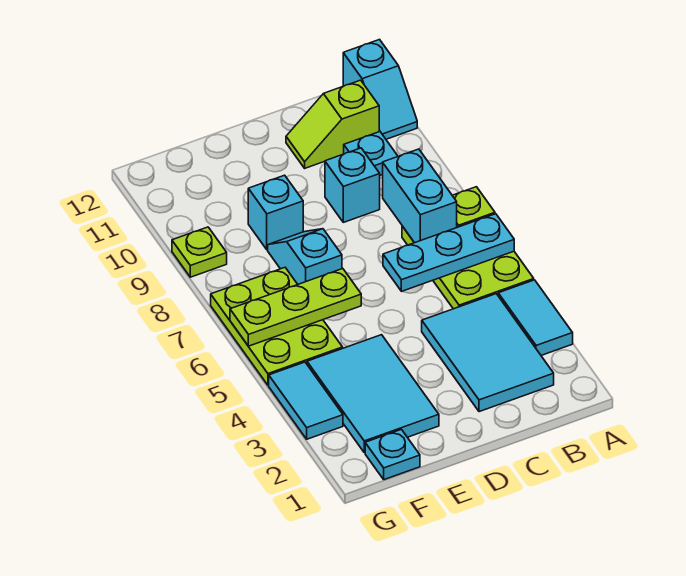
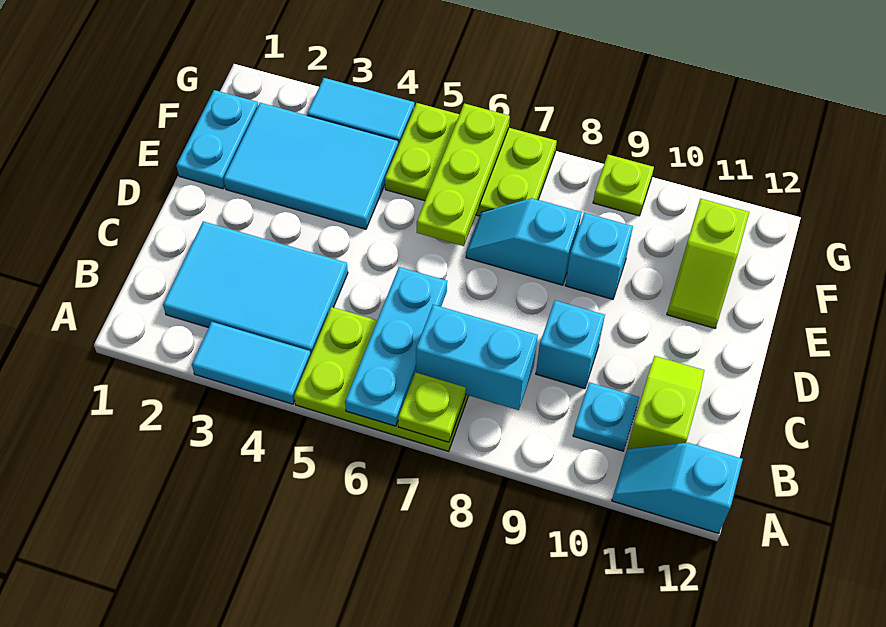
cyan slope E7:E8 level 1 top 7 -> cyan slope E7:E8 level 1 top 8
none -> lime slope E11:F11 level 1 top F
cyan plate F1 level 1 -> cyan plate E1:F1 level 1

